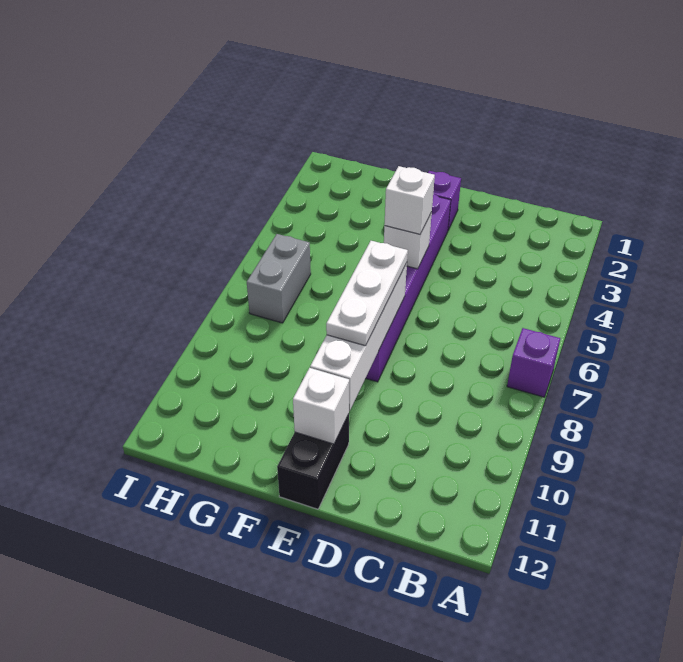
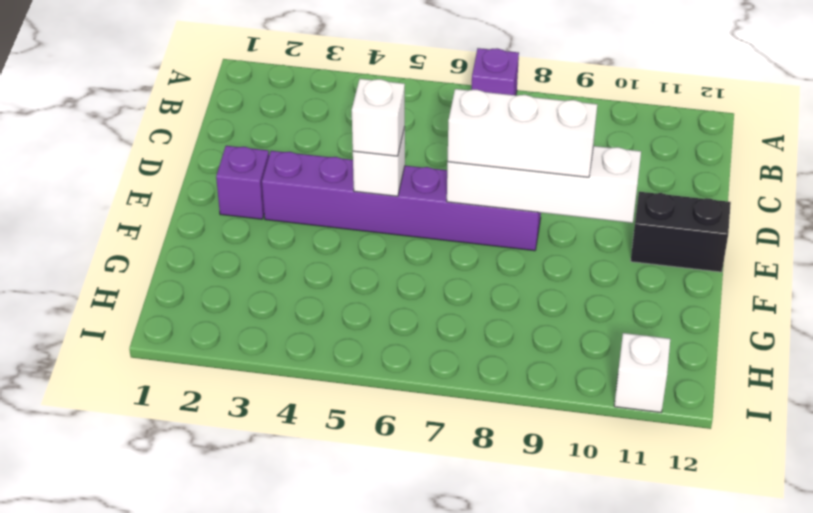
white plate E7:E9 level 3 -> white brick E7:E9 level 3
white brick E11 level 2 -> white brick I11 level 1
grey brick H6:H7 level 1 -> none

